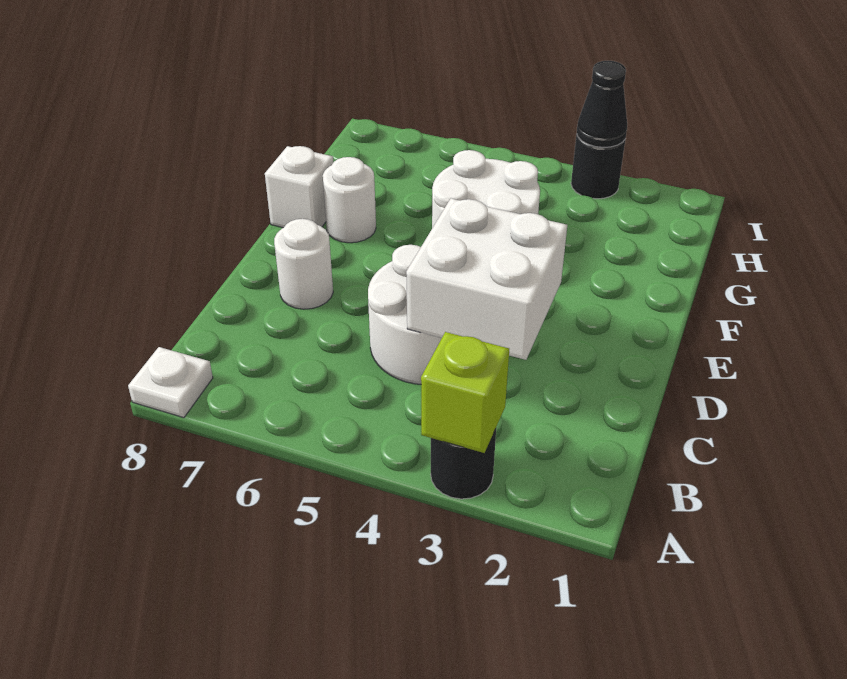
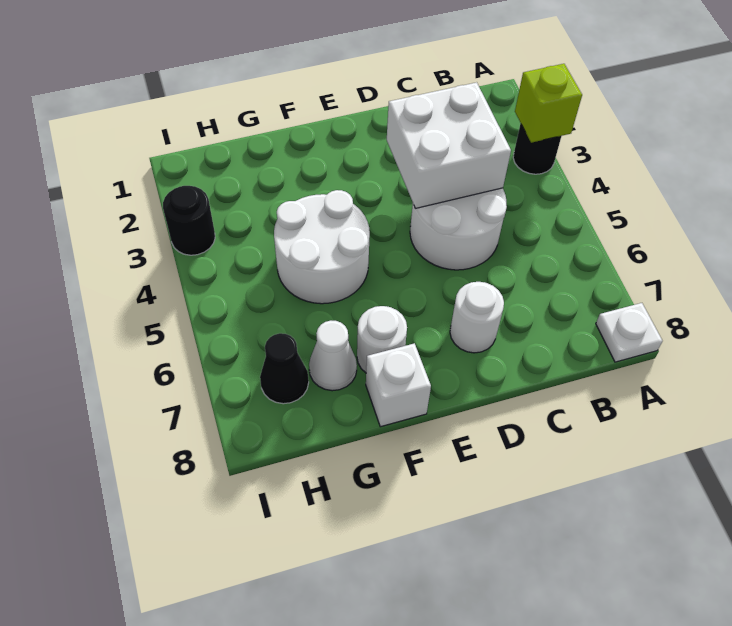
none -> white cone G7 level 1
black cone I3 level 2 -> black cone H7 level 1

